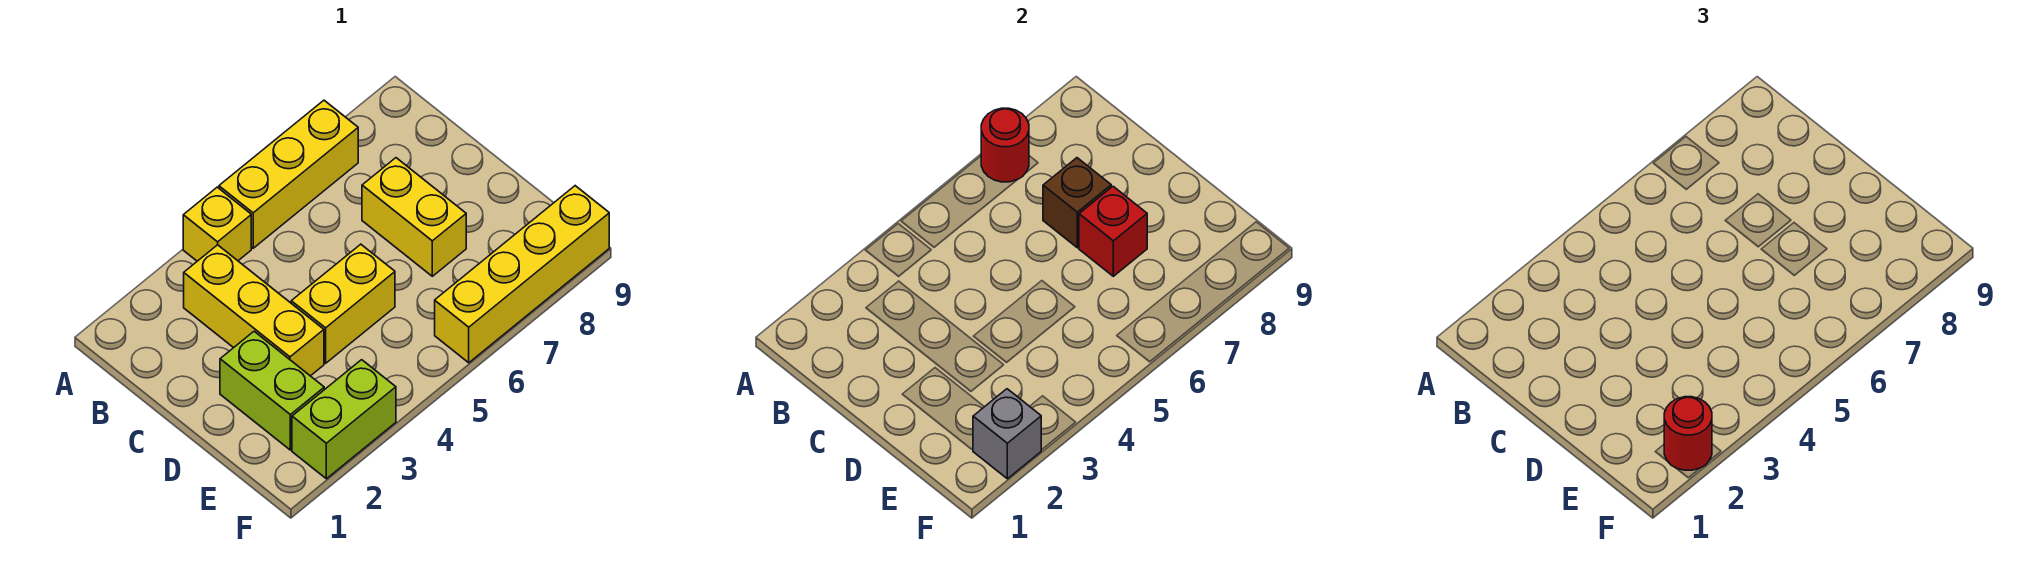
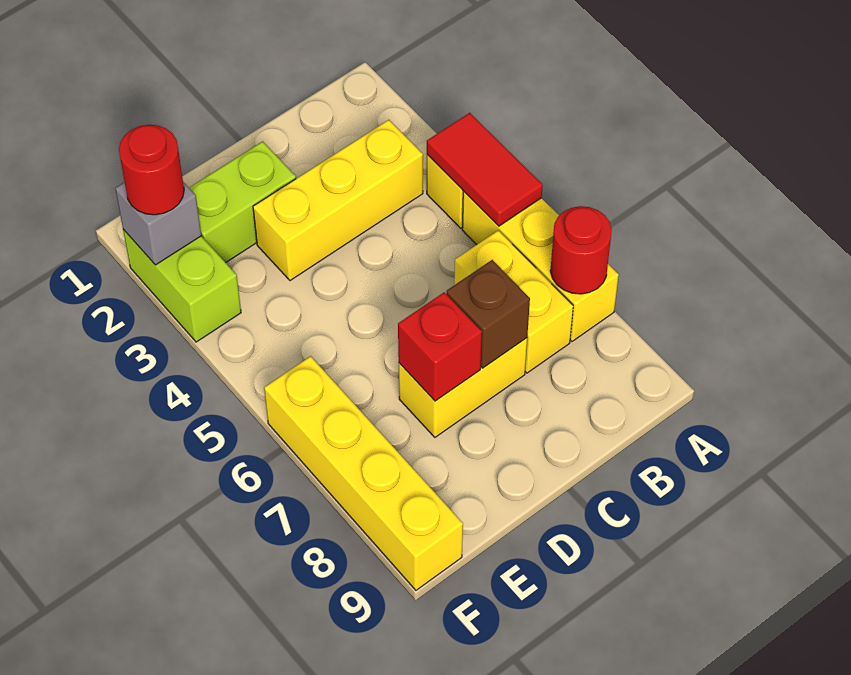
none -> red tile A4:A5 level 2
yellow brick D4:D5 level 1 -> yellow brick B6:B7 level 1

